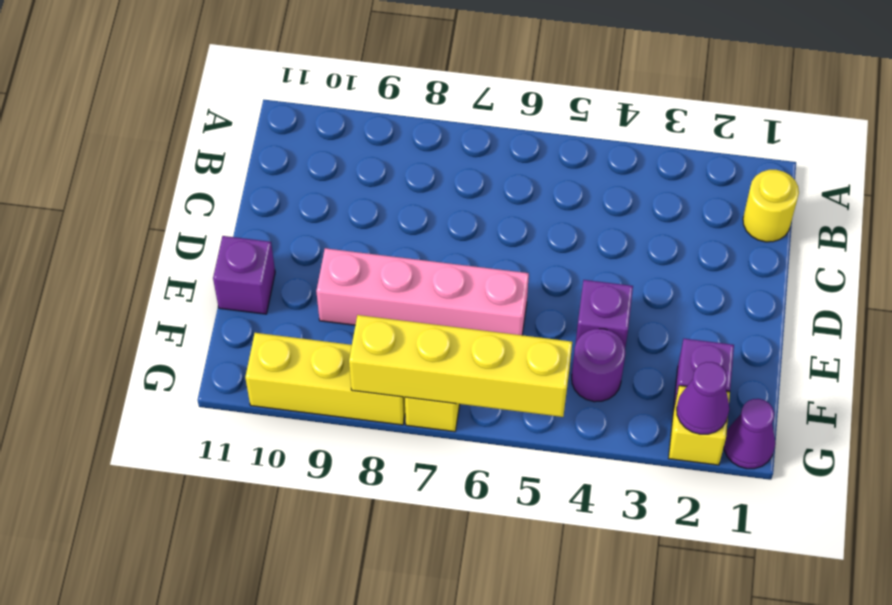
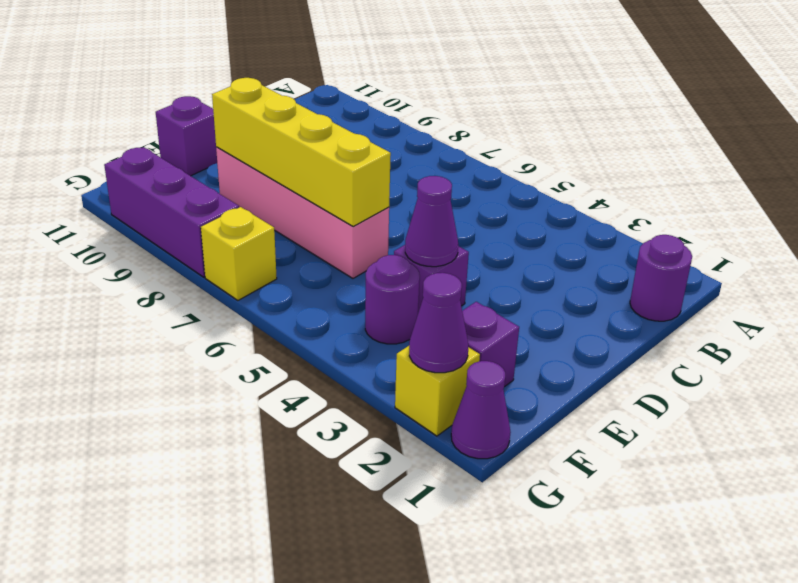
yellow round brick B1 level 1 -> purple round brick B1 level 1
none -> purple cone E4 level 2
yellow brick G5:G8 level 2 -> yellow brick E6:E9 level 2
yellow brick G8:G10 level 1 -> purple brick G8:G10 level 1

